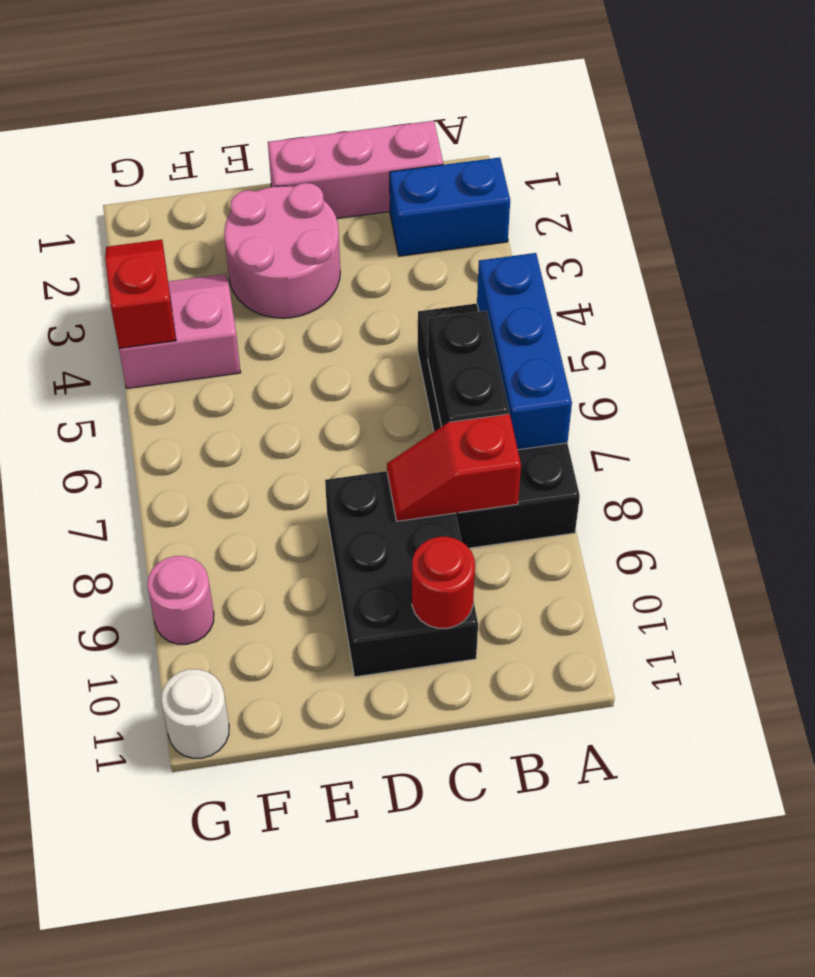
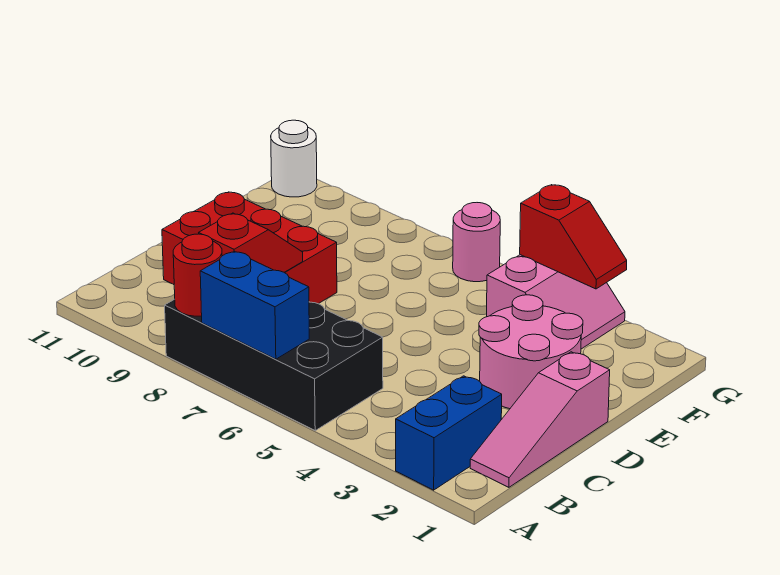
blue brick A5:A7 level 2 -> blue brick A6:A7 level 2
pink brick B1:D1 level 1 -> pink slope B1:D1 level 1 top D
black brick B6:B7 level 2 -> none
black brick C8:D10 level 1 -> red brick C8:D10 level 1
red round brick C10 level 2 -> red round brick A8 level 2
pink round brick G9 level 1 -> pink round brick G6 level 1

